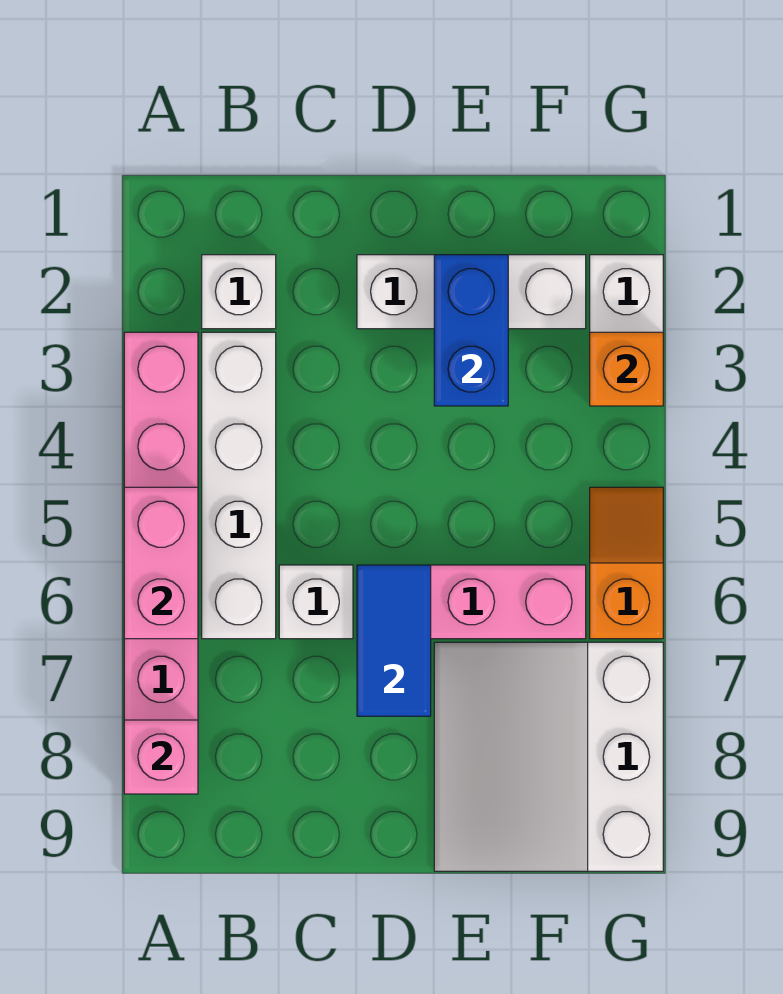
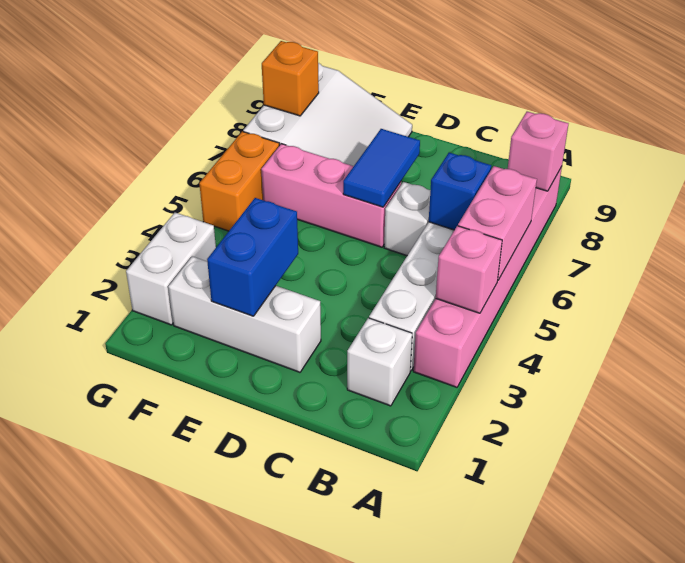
none -> pink brick A4 level 2
none -> blue brick B6 level 2
orange brick G3 level 2 -> orange brick G8 level 2
orange slope G5:G6 level 1 top 6 -> orange brick G5:G6 level 1

